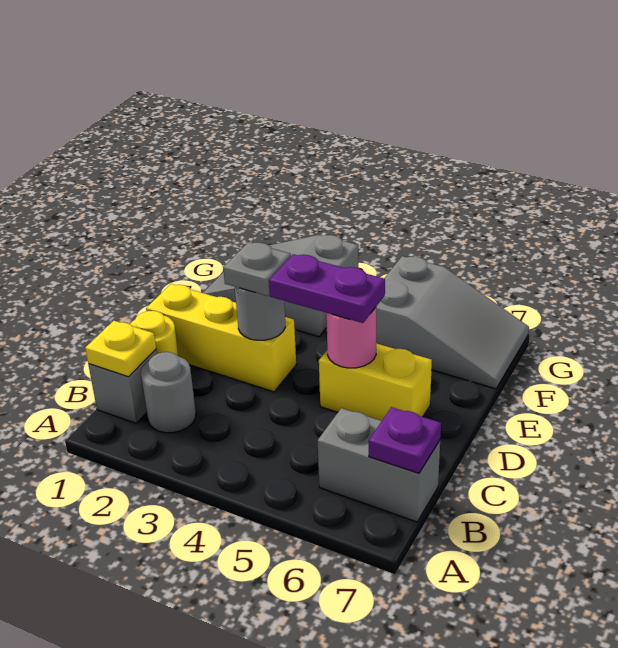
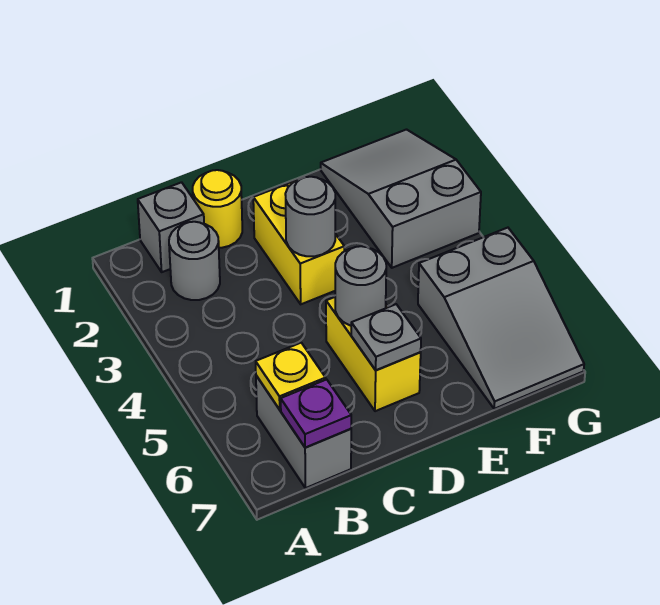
yellow plate B1 level 2 -> yellow plate B6 level 2
yellow brick D1:D3 level 1 -> yellow brick D2:D3 level 1
grey plate D3 level 3 -> grey plate D6 level 2
purple plate D4:D5 level 3 -> none
pink round brick D5 level 2 -> grey round brick D5 level 2

